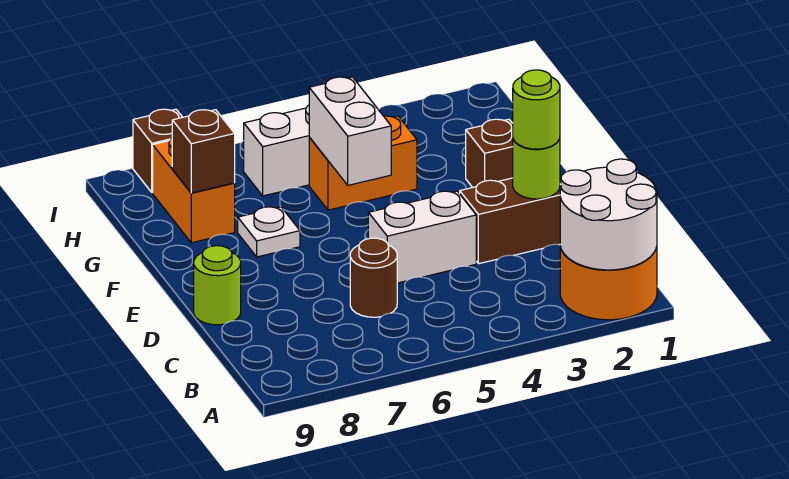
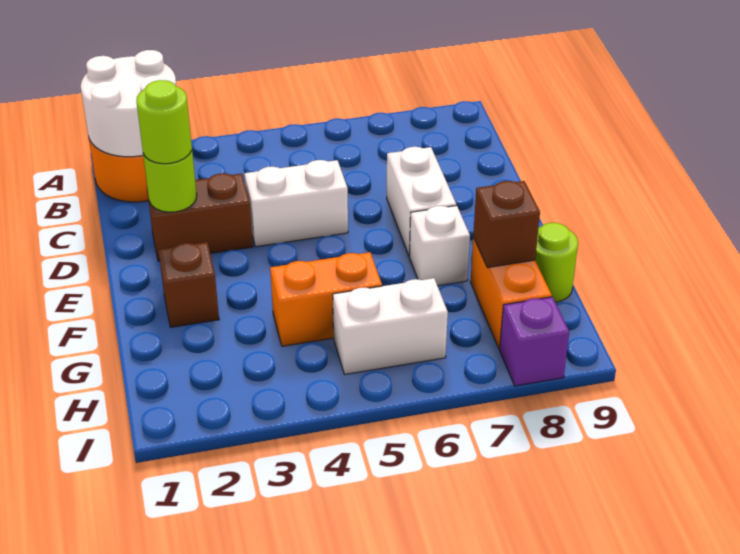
brown round brick C6 level 1 -> none
lime round brick D9 level 1 -> lime round brick G9 level 1
white brick F5:G5 level 2 -> white brick D7:E7 level 1
white plate F7 level 1 -> white brick F7 level 1
brown brick I8 level 1 -> purple brick I8 level 1

